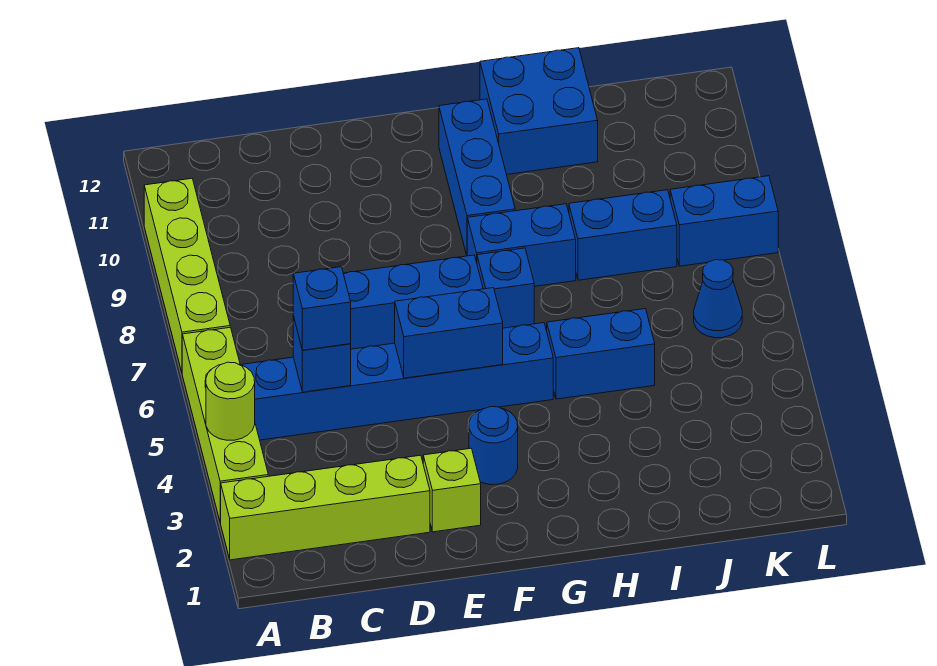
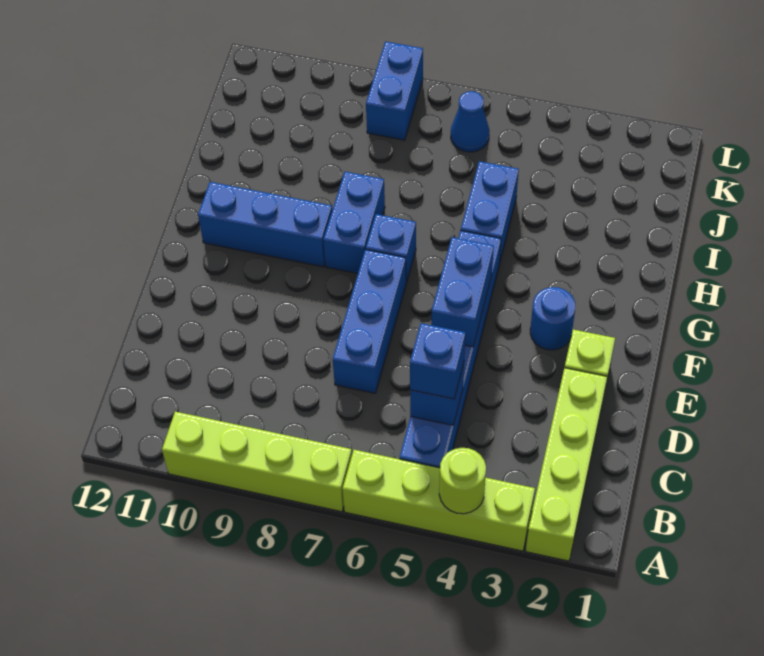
blue brick H11:I12 level 1 -> none
blue brick I8:J8 level 1 -> none

